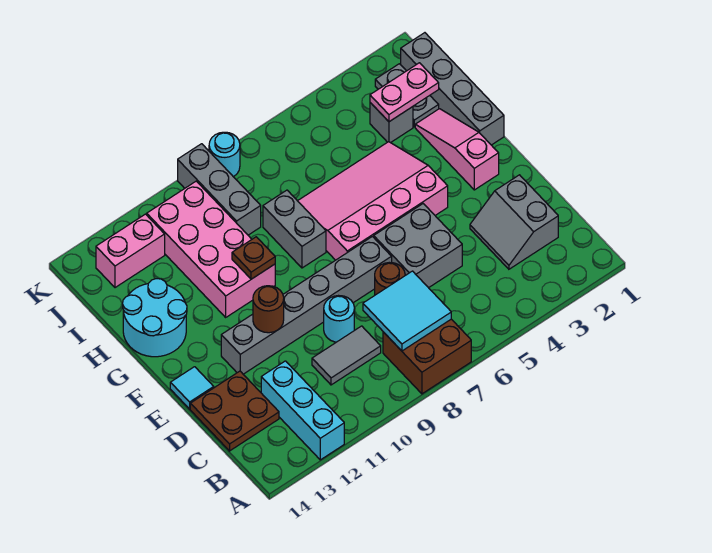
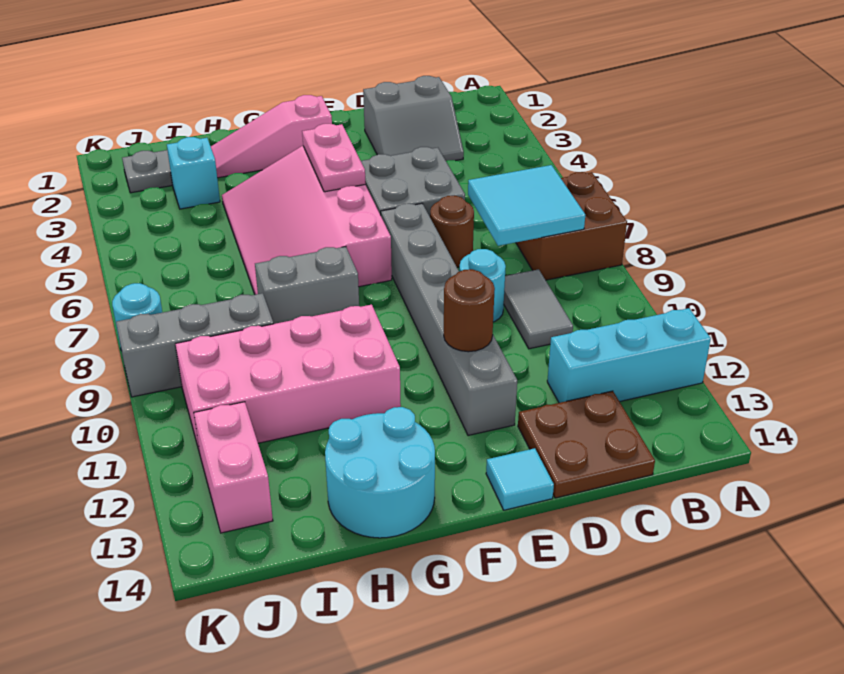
grey brick G1:J1 level 1 -> none
brown plate G10 level 2 -> none
pink plate I2:I3 level 2 -> pink plate F4:F5 level 2
grey brick I3 level 1 -> cyan brick I3 level 1

